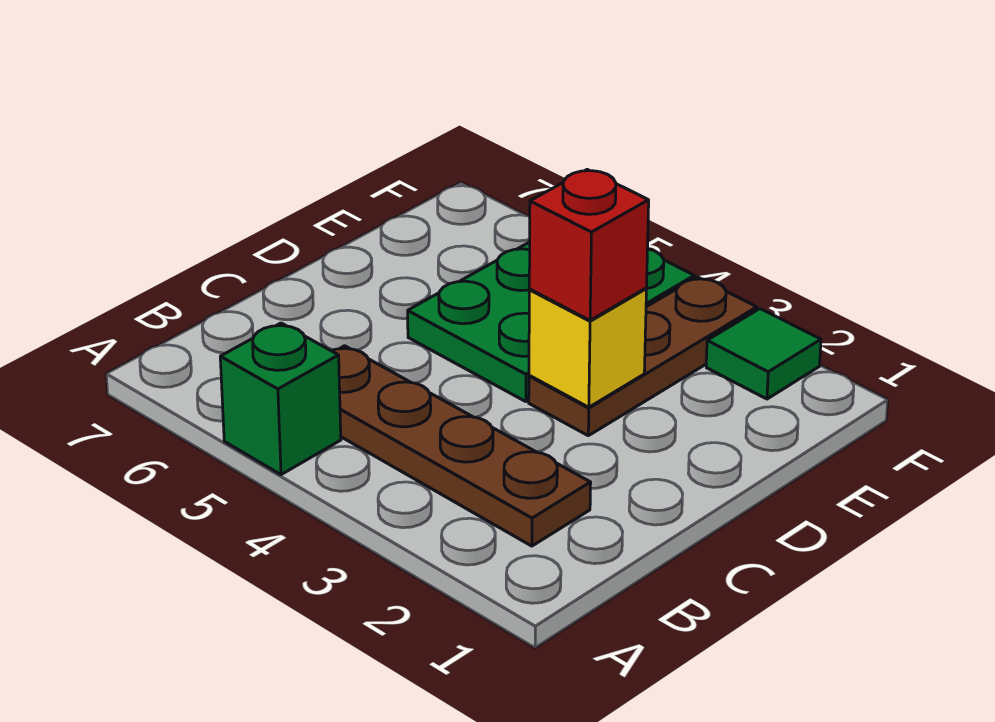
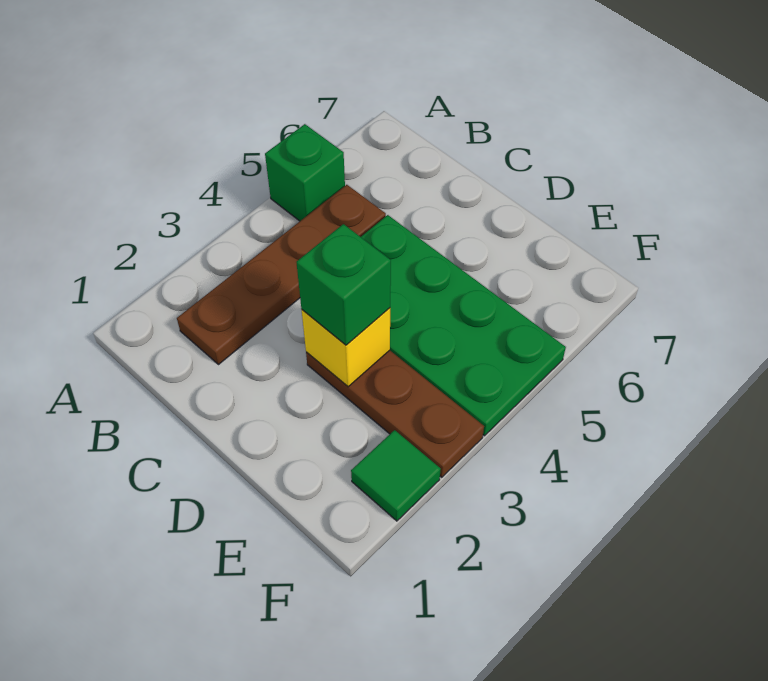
red brick D3 level 3 -> green brick D3 level 3
green plate D4:F5 level 1 -> green plate C4:F5 level 1

